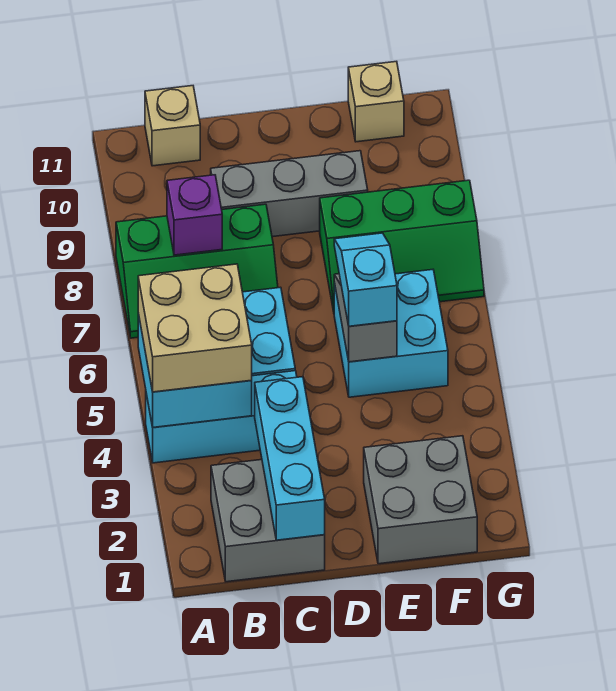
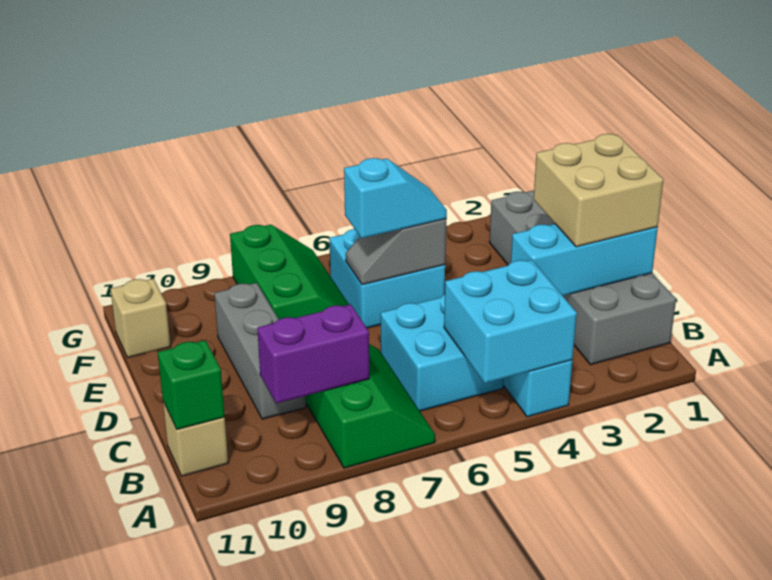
tan brick A4:B5 level 3 -> tan brick C1:D2 level 3
purple brick B8 level 2 -> purple brick B8:B9 level 2
none -> green brick B11 level 2
cyan slope E5:E6 level 3 top 5 -> cyan slope E5:E6 level 3 top 6

